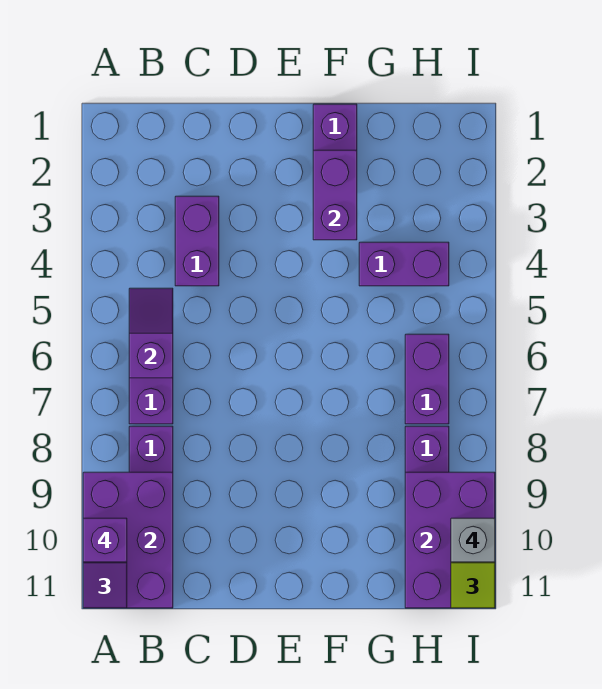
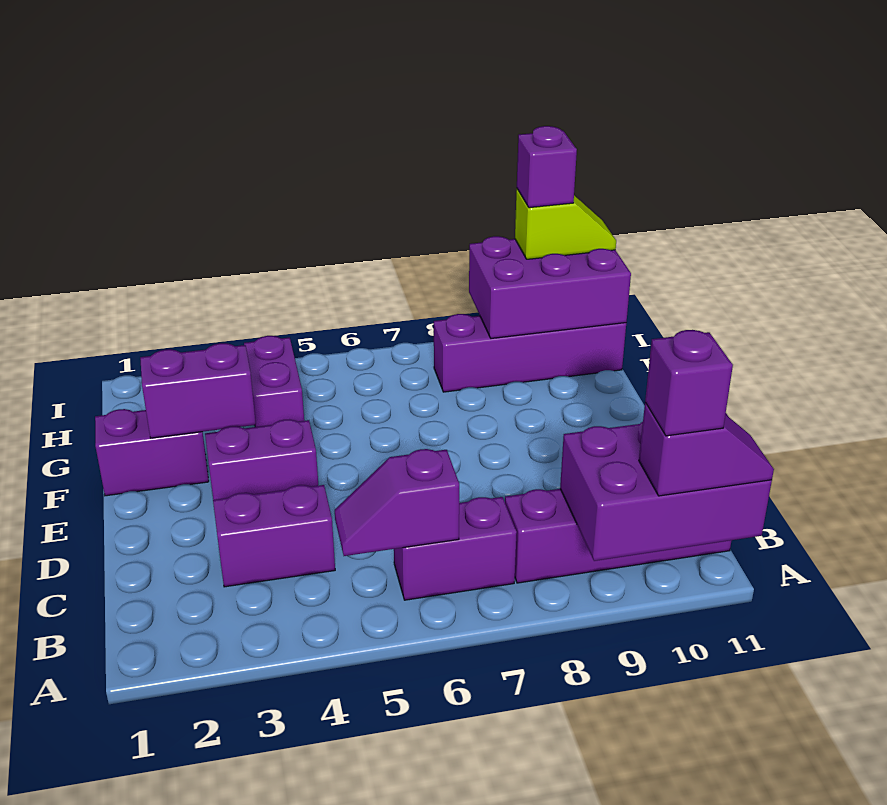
purple brick H6:H7 level 1 -> purple brick E3:E4 level 1
grey brick I10 level 4 -> purple brick I10 level 4

